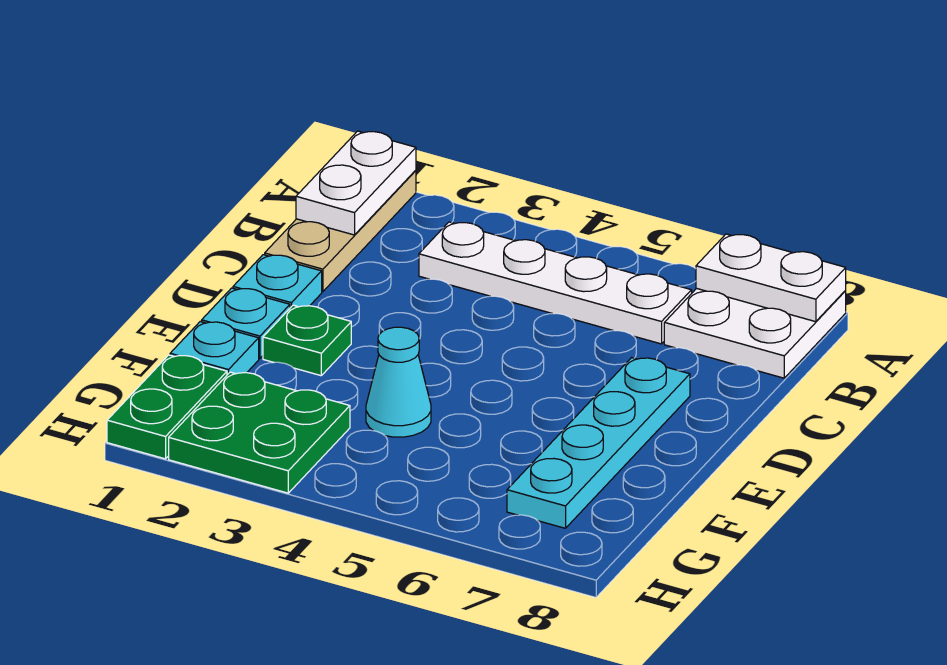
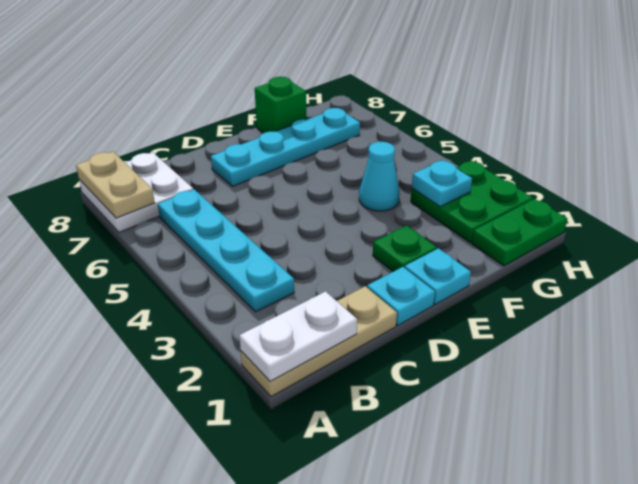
white plate A7:A8 level 2 -> tan plate A7:A8 level 2
white plate B3:B6 level 1 -> cyan plate B3:B6 level 1
cyan plate F1 level 1 -> cyan plate G3 level 2
none -> green brick F8 level 1

